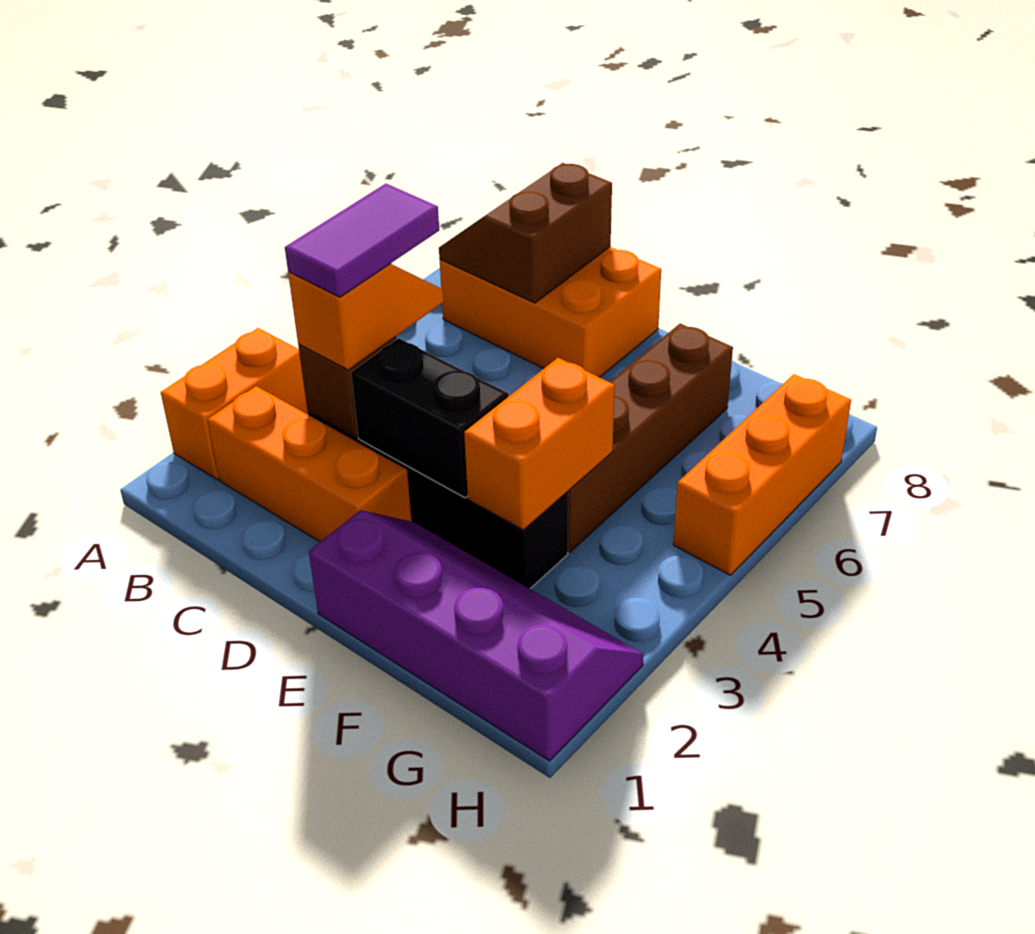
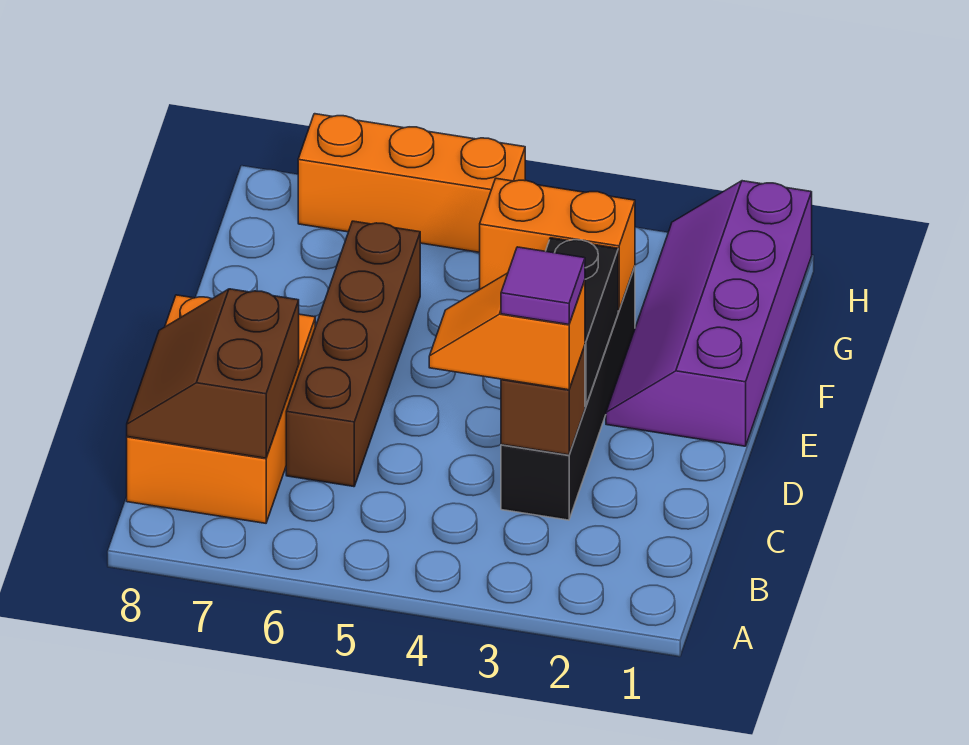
orange brick A2:A3 level 1 -> none
orange brick B2:D2 level 1 -> none
brown slope B7:C8 level 2 top C -> brown slope B7:C8 level 2 top 7
purple tile C3:C4 level 4 -> purple tile C3 level 4
brown brick F4:F7 level 1 -> brown brick C6:F6 level 1

